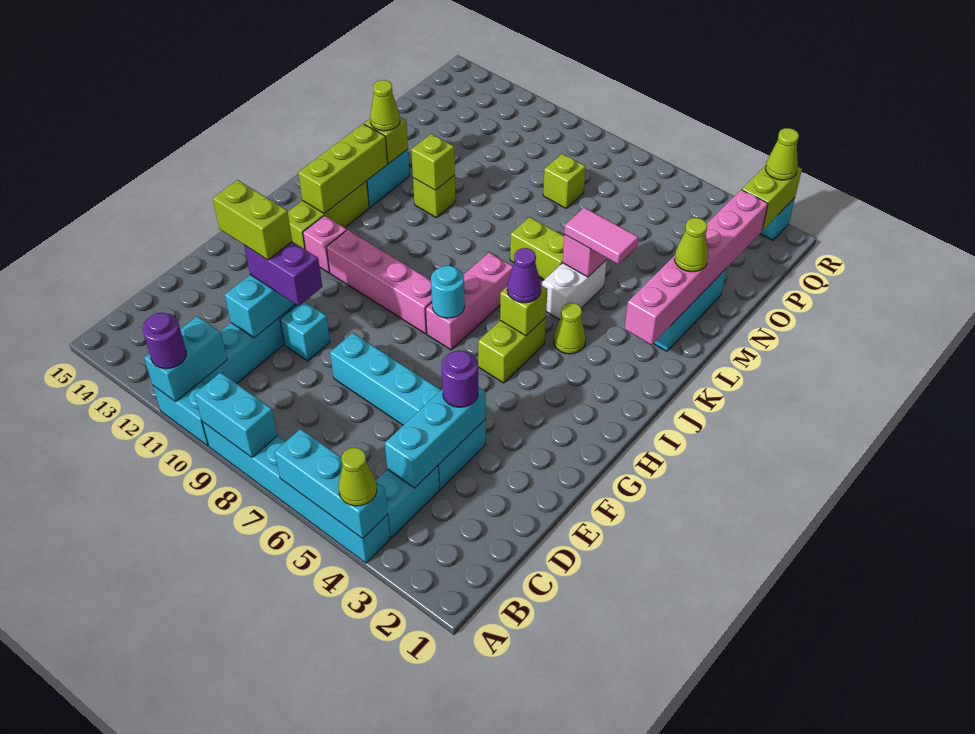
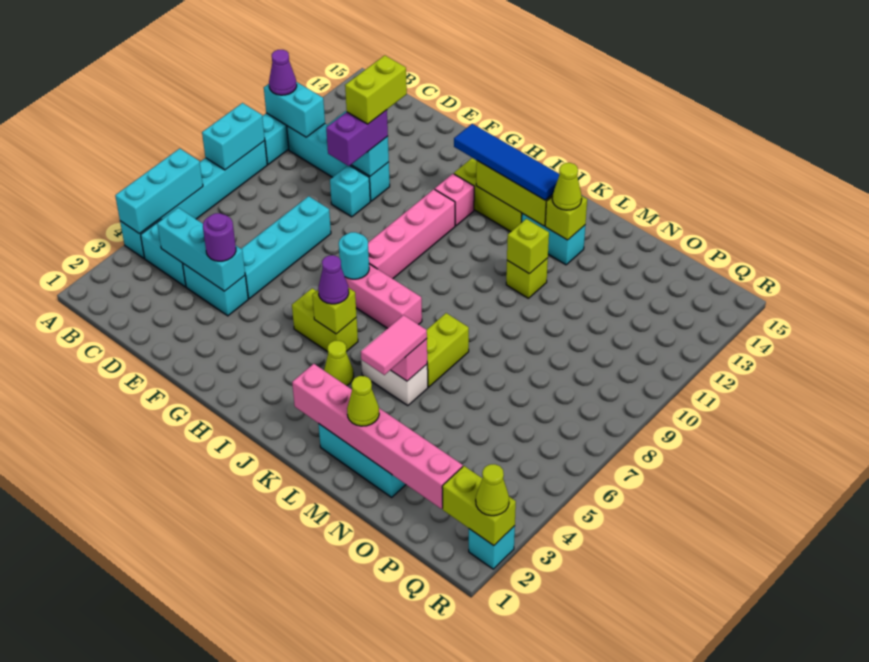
lime cone A4 level 3 -> none
purple round brick A11 level 3 -> purple cone A11 level 3
none -> blue tile H13:K13 level 3
lime brick O8 level 1 -> none

